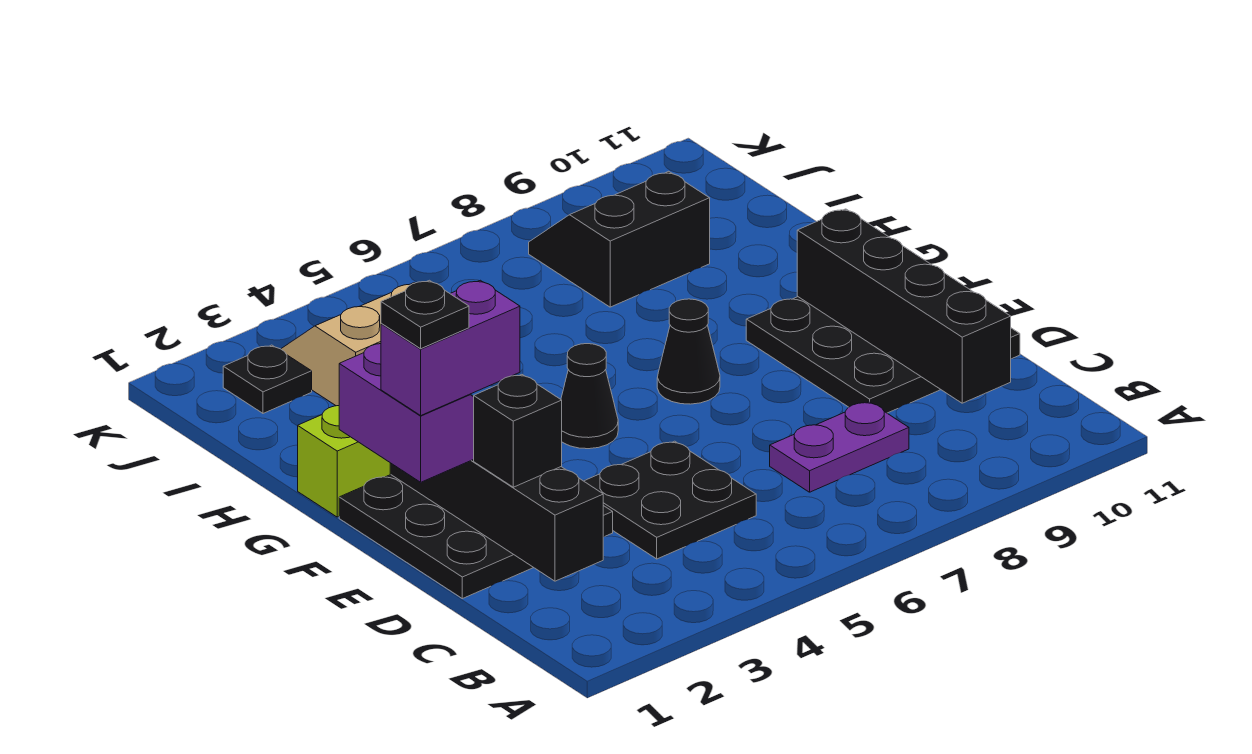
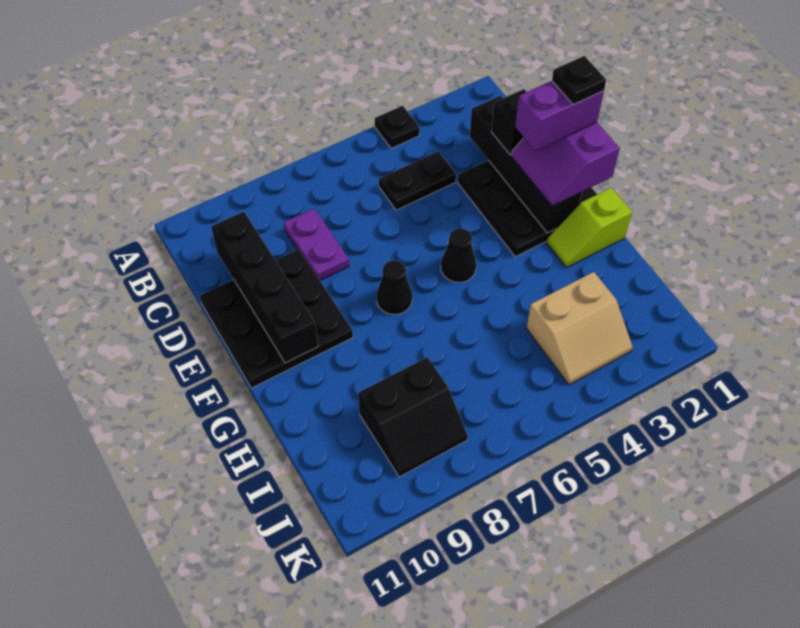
black plate C4:D5 level 1 -> black plate C4:C5 level 1
purple plate C7:C8 level 1 -> purple plate C8:D8 level 1
black plate J2 level 1 -> black plate A4 level 1

